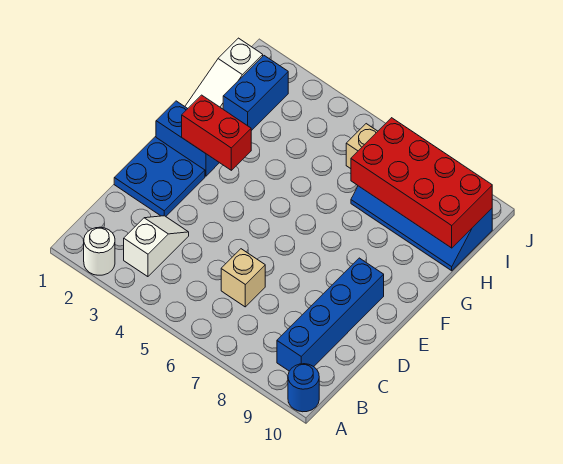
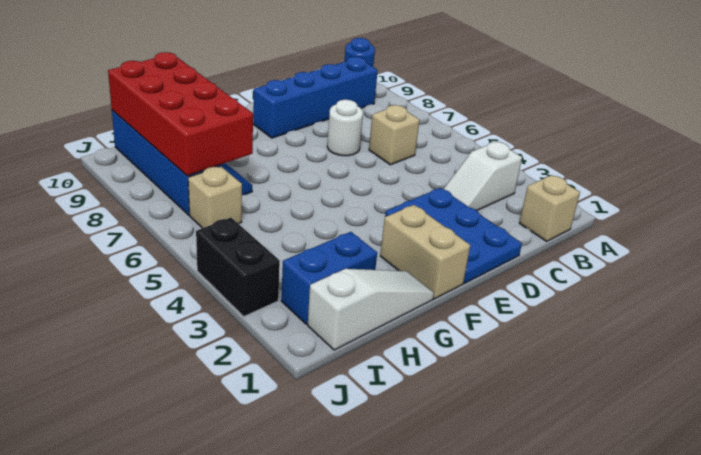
white round brick A2 level 1 -> white round brick D7 level 1
none -> tan brick B1 level 1
blue plate D1:E2 level 1 -> blue plate D1:E3 level 1
blue brick F1:F2 level 1 -> tan brick F1:F2 level 1
red brick F2:F3 level 2 -> none
none -> black brick J3:J4 level 1

